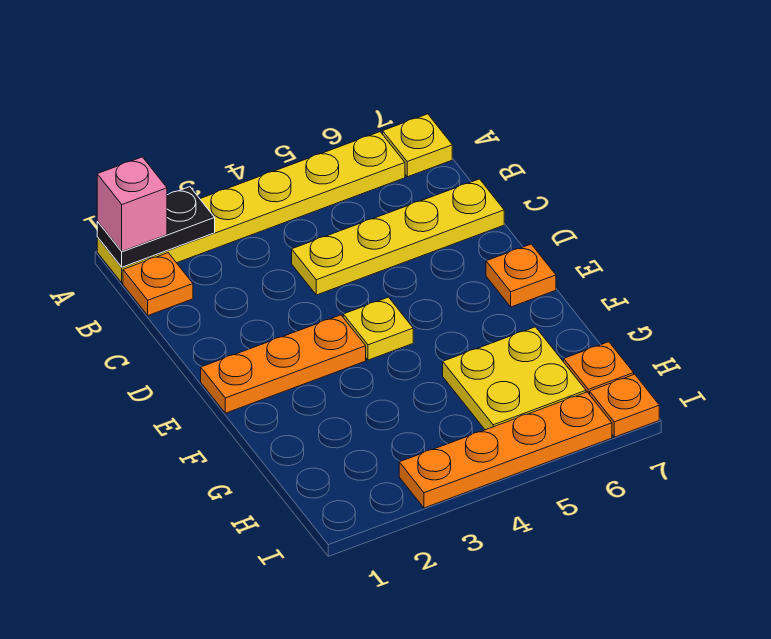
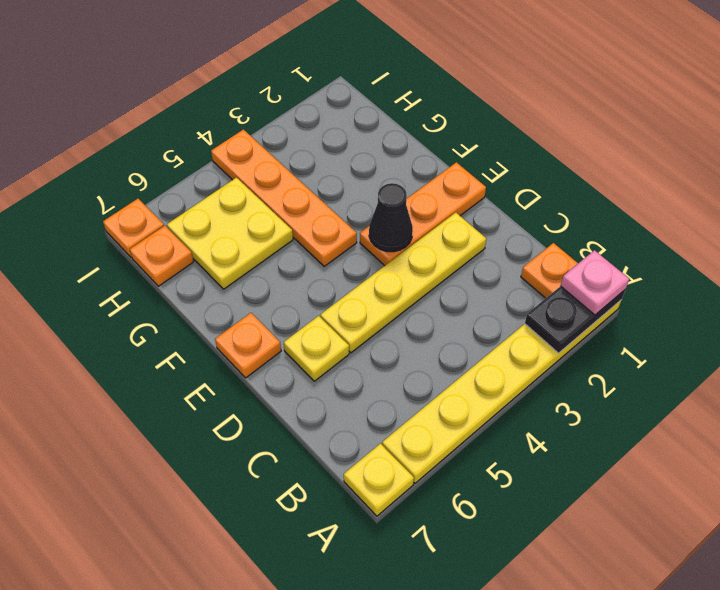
pink brick A1 level 3 -> pink plate A1 level 3
yellow plate C4:C7 level 1 -> yellow plate D2:D5 level 1
none -> black cone E3 level 2
yellow plate E4 level 1 -> yellow plate D6 level 1
orange plate I3:I6 level 1 -> orange plate F4:I4 level 1

